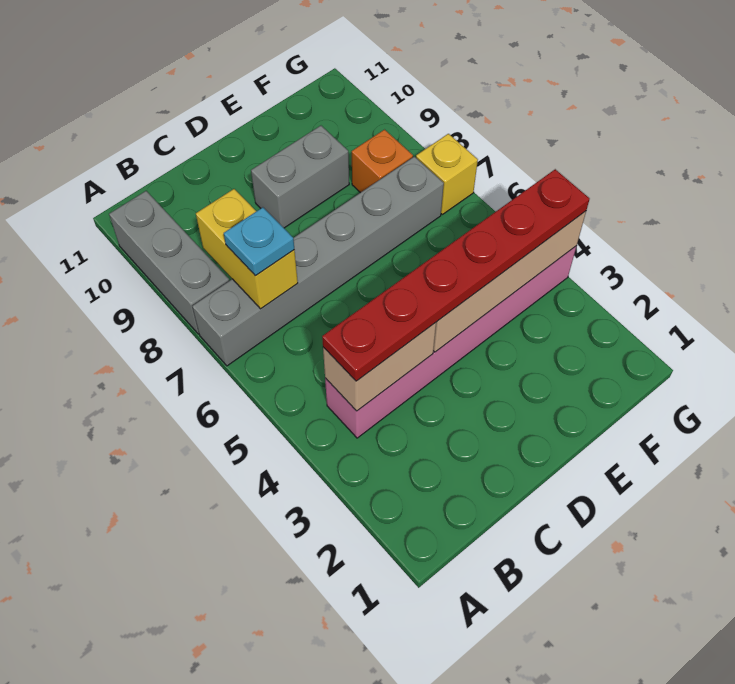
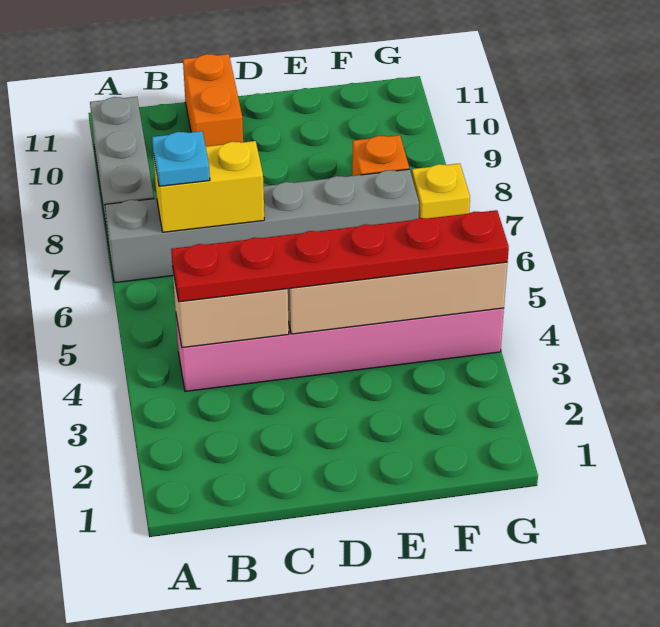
yellow brick B7:B8 level 2 -> yellow brick B7:C7 level 2
none -> orange brick C10:C11 level 1
grey brick D9:E9 level 1 -> none

